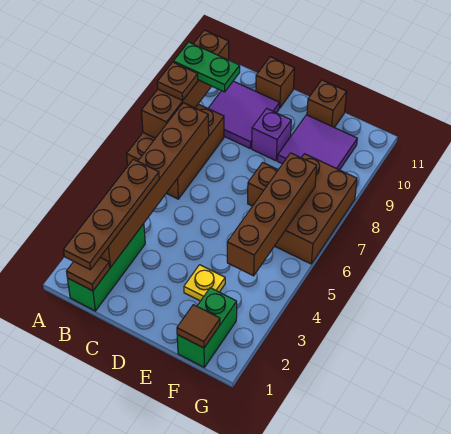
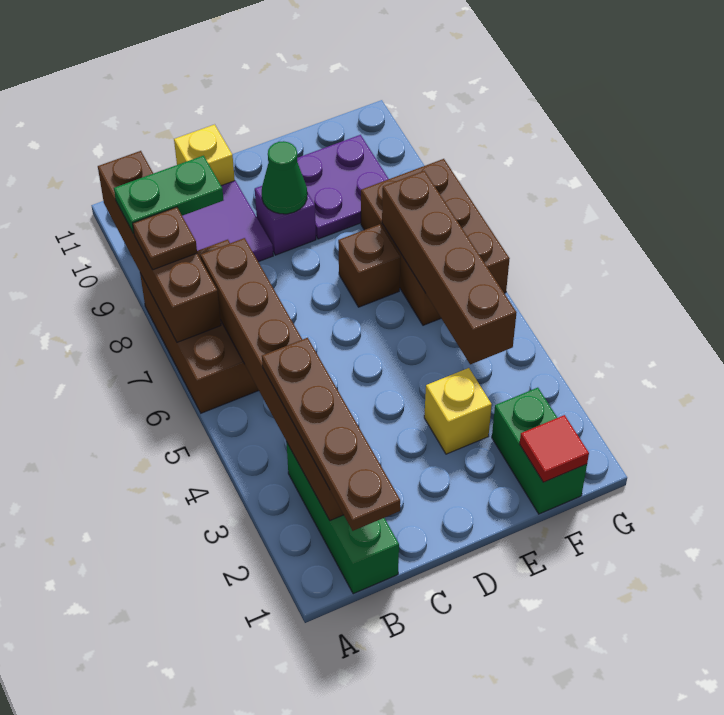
brown tile B1 level 2 -> none
brown brick C11 level 1 -> yellow brick C11 level 1
none -> green cone D9 level 2
yellow plate E3 level 1 -> yellow brick E3 level 1
purple tile E9:F10 level 1 -> purple plate E9:F10 level 1
brown brick E11 level 1 -> none
brown tile F1 level 2 -> red tile F1 level 2

